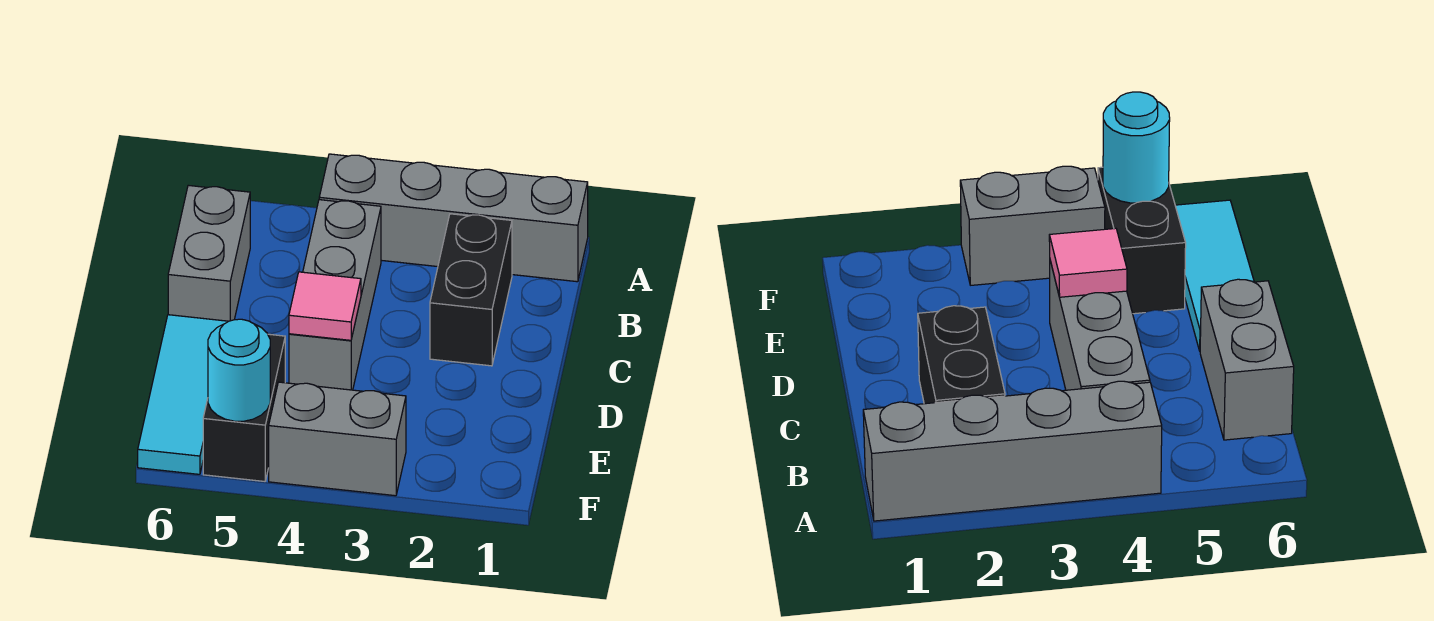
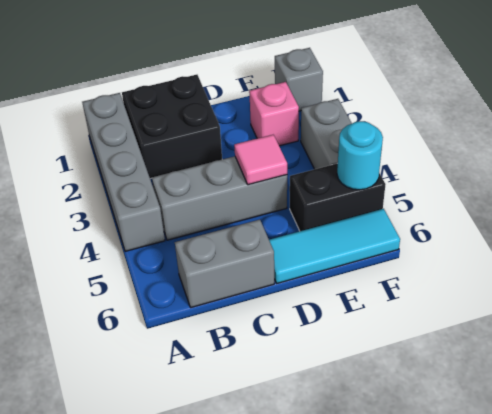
black brick B2:C2 level 1 -> black brick B1:C2 level 1
none -> pink brick E2 level 1
none -> grey brick F1 level 1

